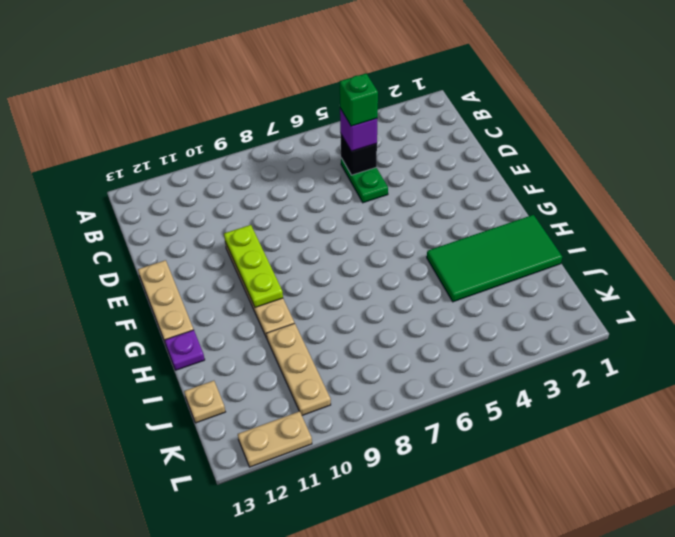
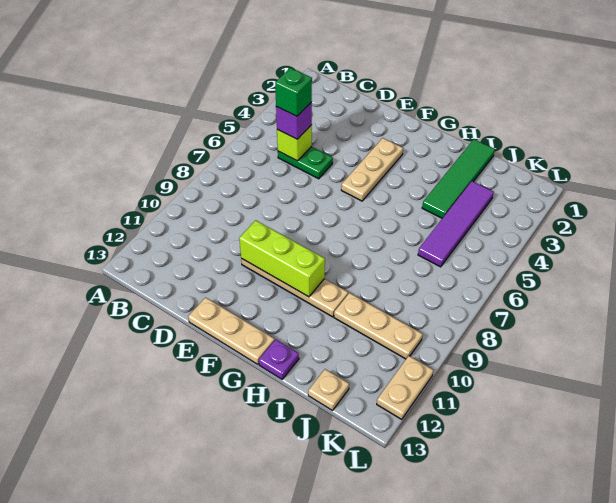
black brick C5 level 2 -> lime brick C5 level 2
lime plate E10:G10 level 2 -> lime brick E10:G10 level 2
none -> tan plate F3:F5 level 1
green tile H1:I4 level 1 -> green tile I1:I4 level 1
none -> purple tile J3:J6 level 1

